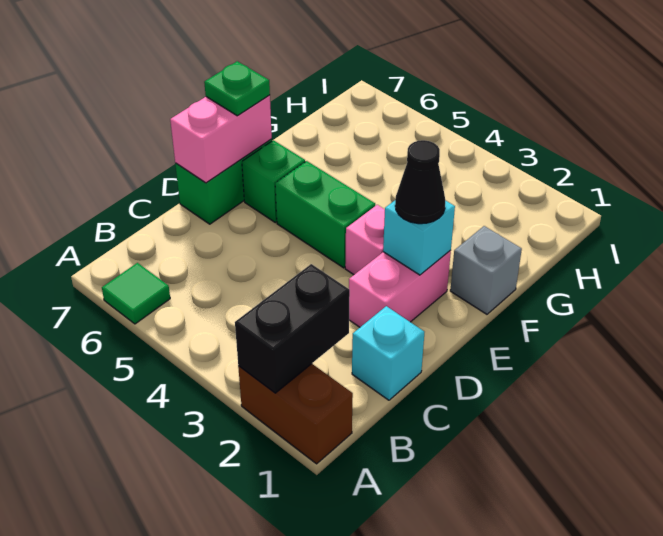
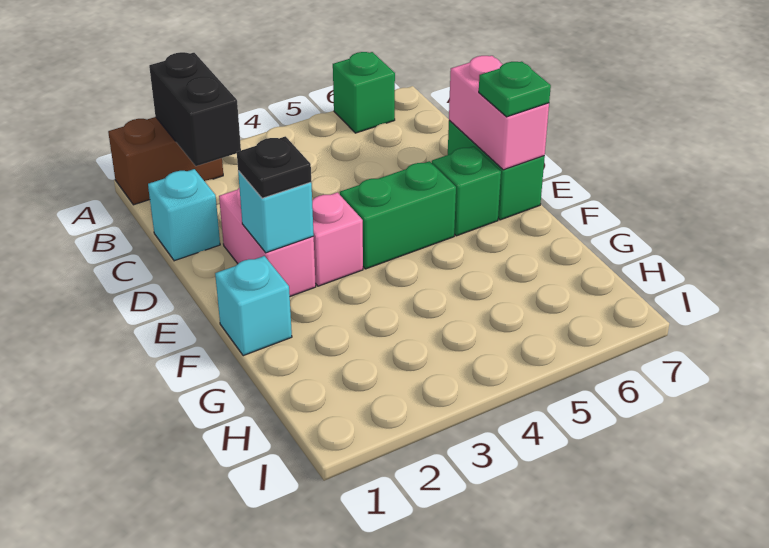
green tile A6 level 1 -> green brick A6 level 1
black cone E2 level 3 -> black plate E2 level 3
grey brick F1 level 1 -> cyan brick F1 level 1

